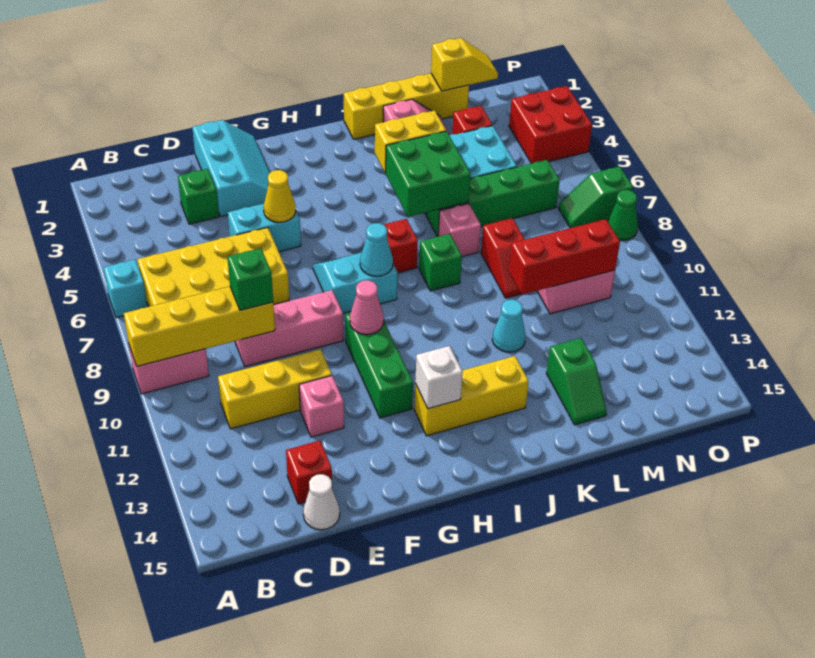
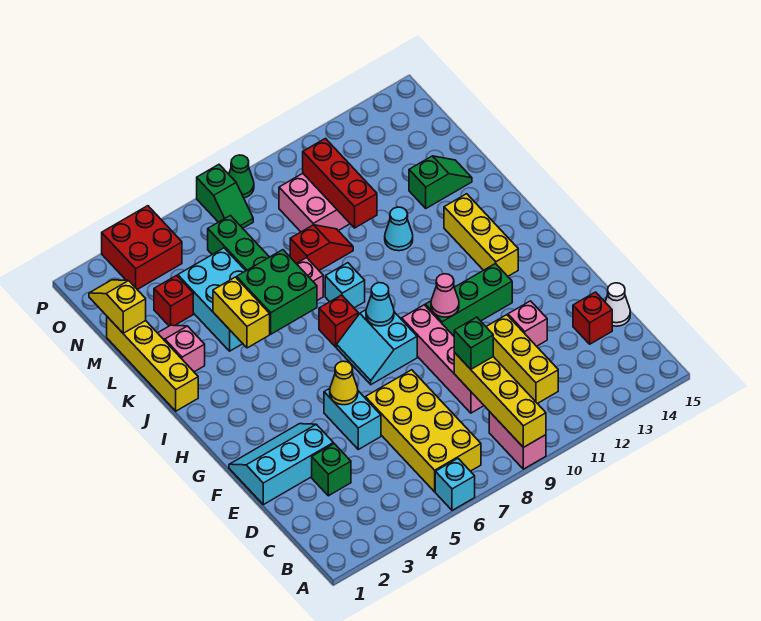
pink brick D9:F9 level 1 -> pink brick D9:G9 level 1
white brick H13 level 2 -> none
green brick J8 level 1 -> cyan brick J8 level 1

